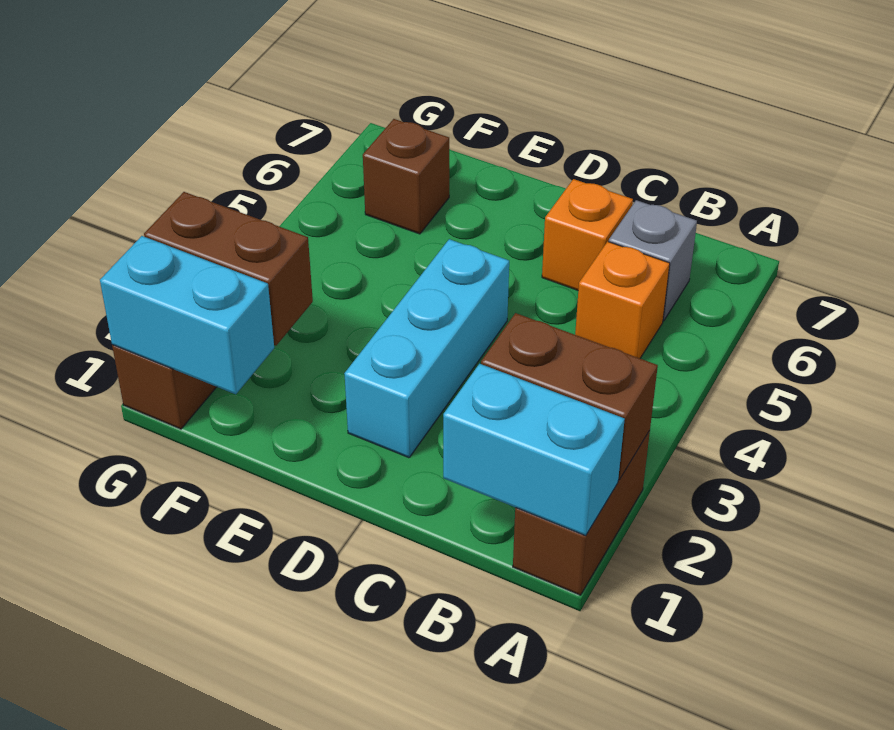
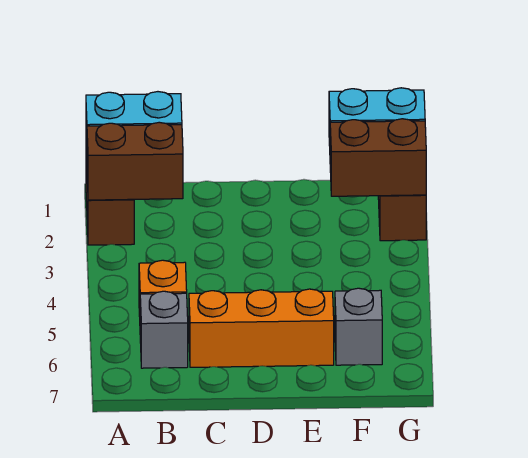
orange brick C6 level 1 -> orange brick C6:E6 level 1
cyan brick D2:D4 level 1 -> none
brown brick F6 level 1 -> grey brick F6 level 1

